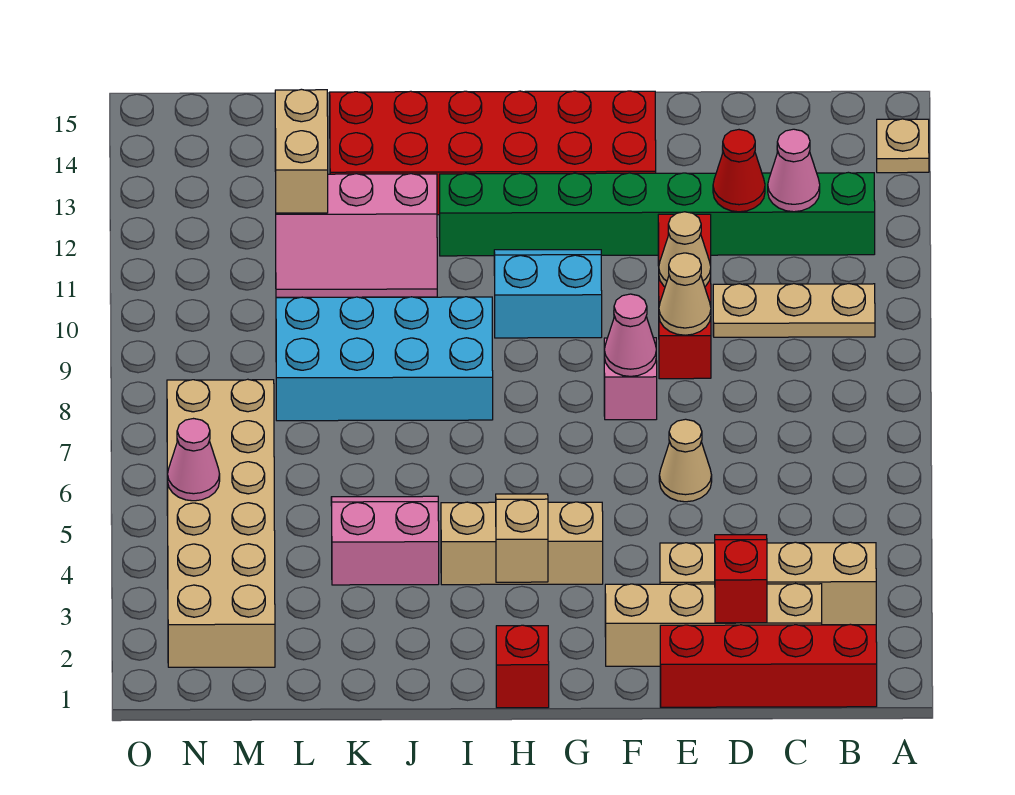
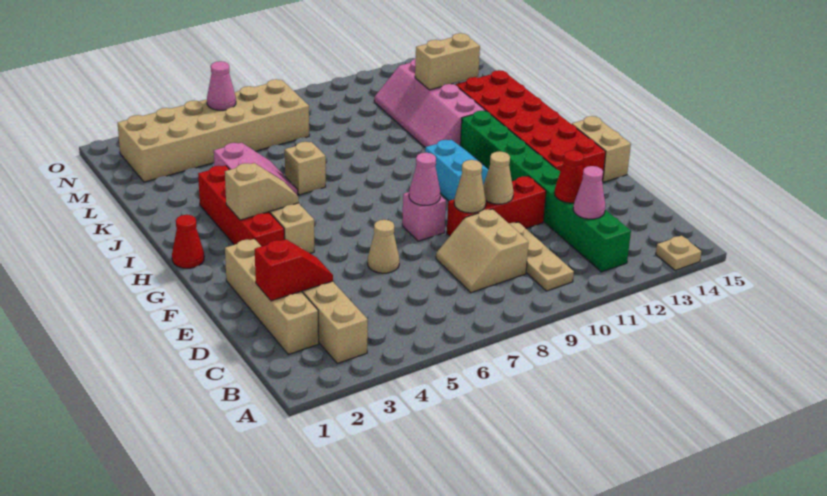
red brick B1:E1 level 1 -> red brick G3:J3 level 1
none -> tan slope C8:D9 level 1 top 9
none -> tan brick F15:G15 level 1
red brick H1 level 1 -> red cone H1 level 1
cyan brick I8:L9 level 1 -> none
none -> tan brick J6 level 1
pink slope J11:L12 level 1 top 12 -> pink slope J11:M12 level 1 top 12

